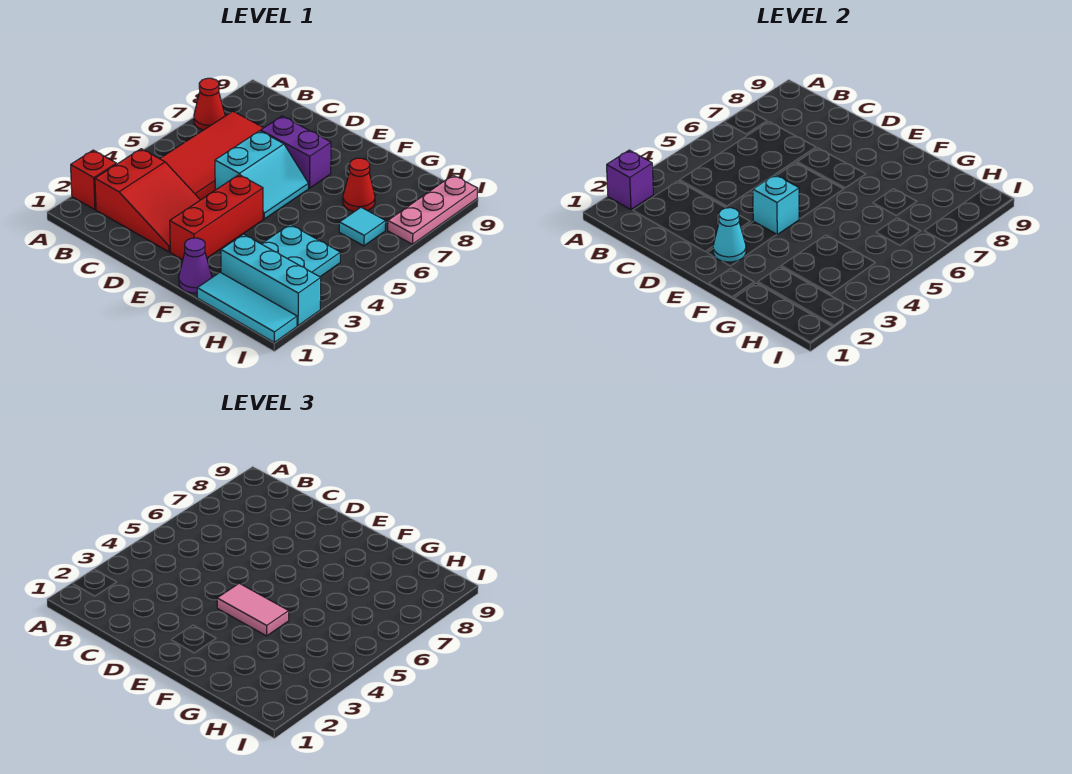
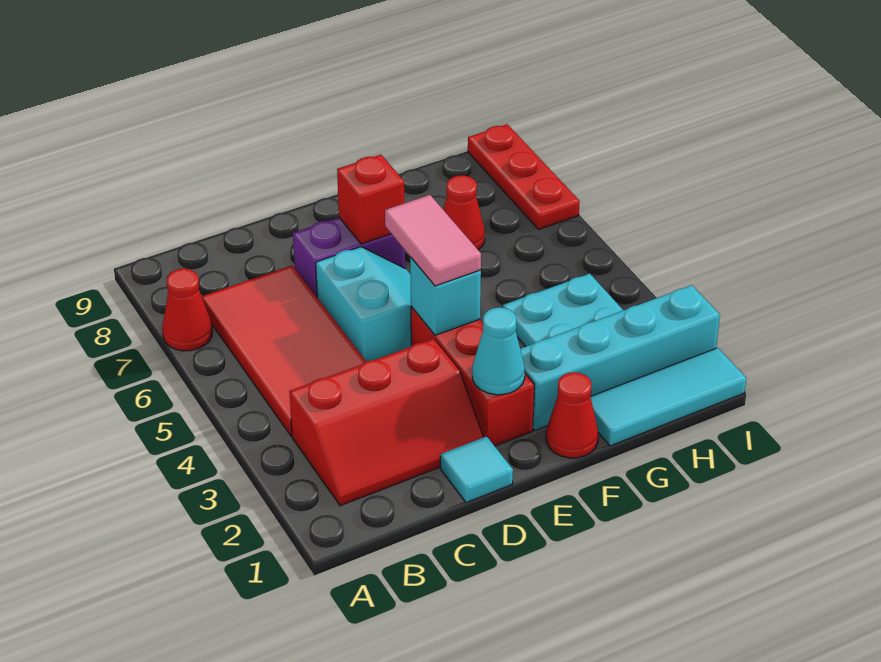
red brick A2 level 1 -> red brick E7 level 2
purple brick A2 level 2 -> none
red slope B2:D3 level 1 top B -> red slope B2:D3 level 1 top 3
pink tile E4:F4 level 3 -> pink tile E4:E5 level 3
purple cone F1 level 1 -> red cone F1 level 1
cyan brick G2:I2 level 1 -> cyan brick F2:I2 level 1
cyan tile H6 level 1 -> cyan tile D1 level 1
pink plate I7:I9 level 1 -> red plate I7:I9 level 1

